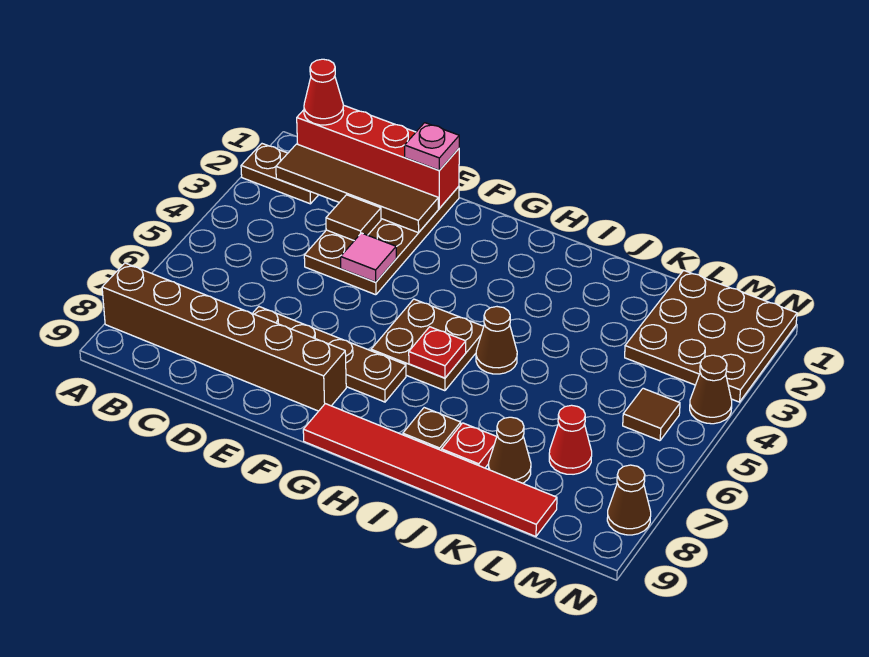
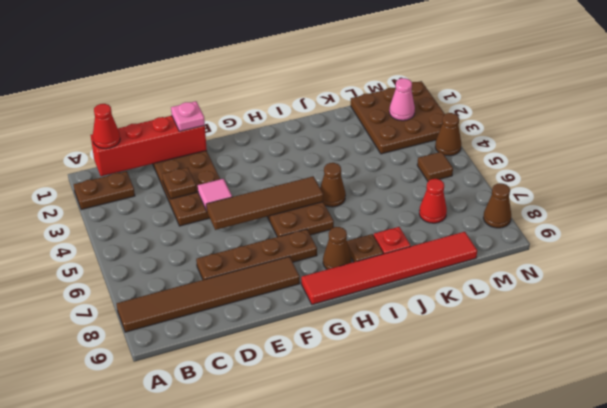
brown brick A8:F8 level 1 -> brown tile A8:F8 level 1
brown tile B2:E2 level 2 -> brown tile E5:H5 level 2
brown tile D3 level 2 -> brown plate D3 level 2
red plate H6 level 2 -> none
brown cone K8 level 1 -> brown cone H8 level 1
none -> pink cone M2 level 2

